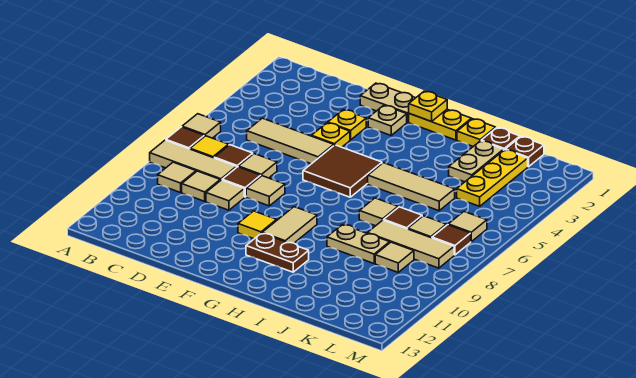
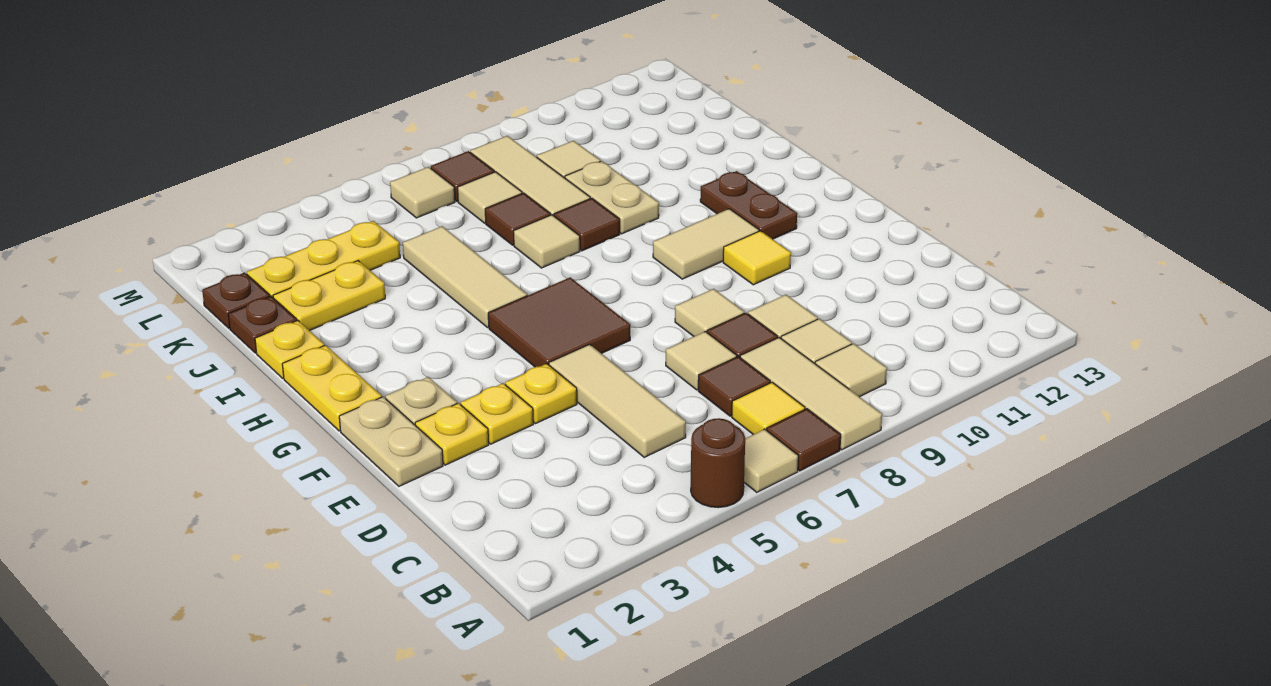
none -> brown round brick A5 level 1
yellow plate G1 level 2 -> yellow plate E2 level 1
none -> brown tile I8 level 1
tan plate J2:J3 level 1 -> yellow plate J2:J3 level 1

